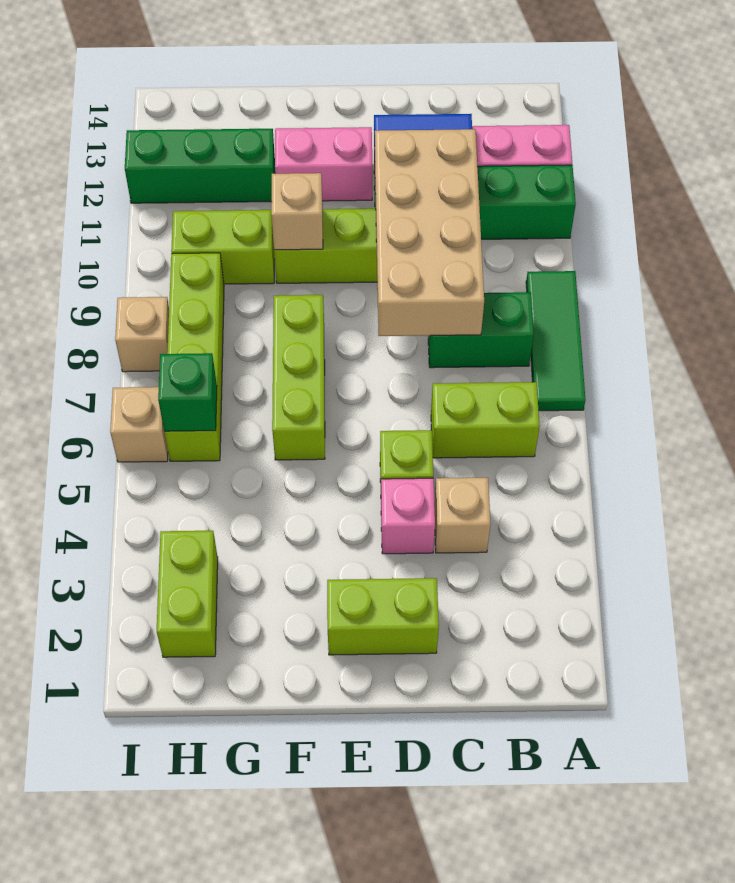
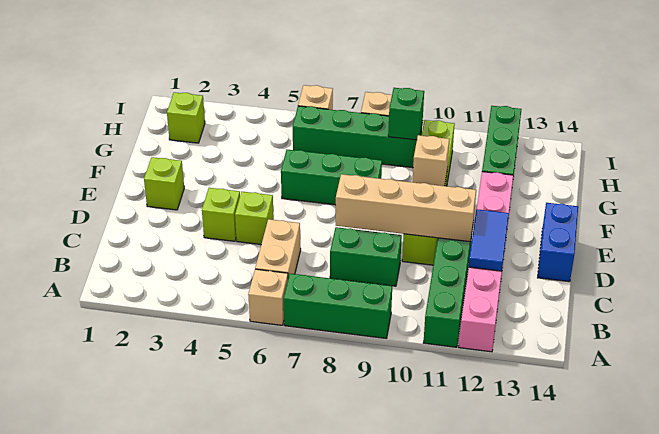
green tile A7:A9 level 1 -> green brick A7:A9 level 1
lime brick B6:C6 level 1 -> tan brick B6:C6 level 1
green brick B8:C8 level 1 -> green brick C8:C9 level 1
tan brick C4 level 1 -> tan brick A6 level 1
tan brick C8:D11 level 2 -> tan brick D8:D11 level 2
lime brick D2:E2 level 1 -> lime brick E2 level 1
pink brick D4 level 1 -> lime brick D4 level 1
none -> blue brick D14:E14 level 1
lime brick F6:F8 level 1 -> green brick F6:F8 level 1
lime brick H2:H3 level 1 -> lime brick H2 level 1
lime brick H6:H9 level 1 -> green brick H6:H9 level 1
green brick H6 level 2 -> green brick H9 level 2

